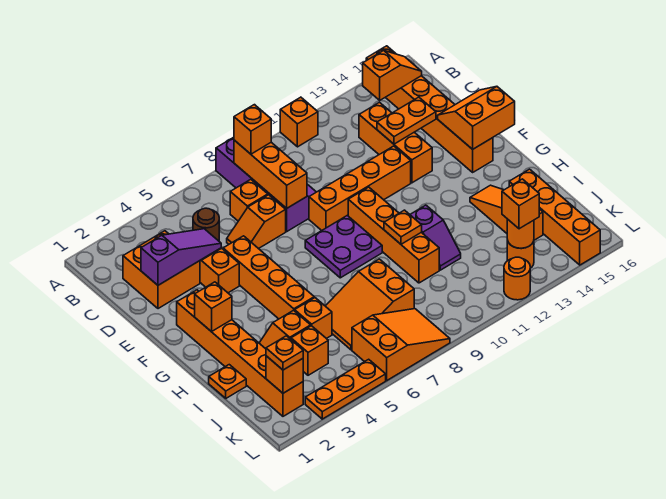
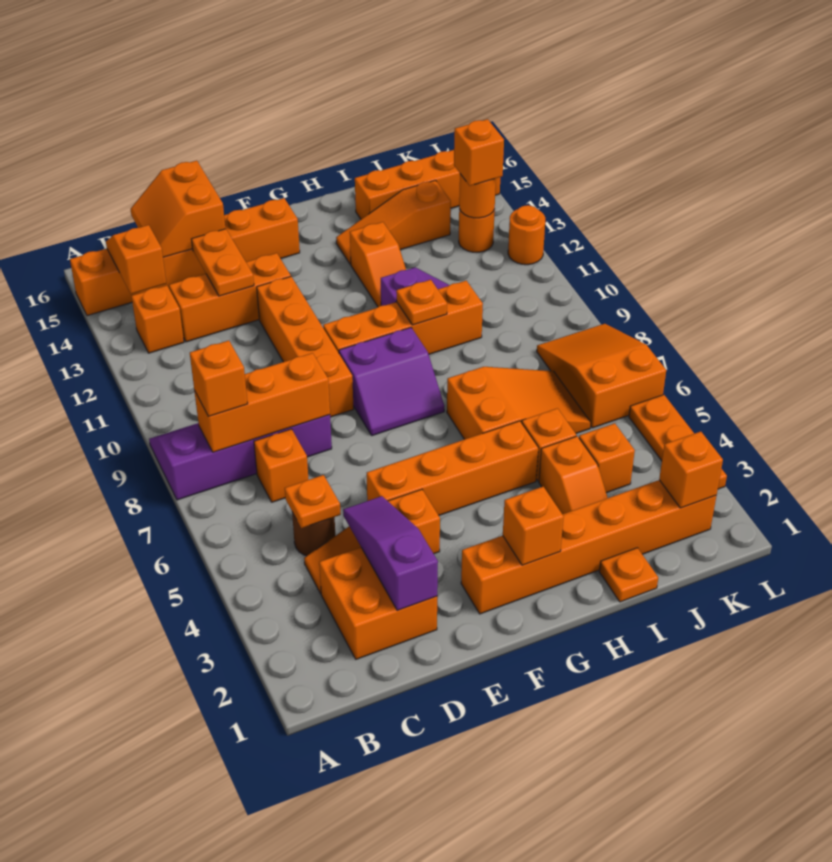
orange brick A11 level 1 -> orange brick B13 level 1
orange slope D6:D7 level 1 top 7 -> orange slope H12:H13 level 1 top 13
orange slope E15:F16 level 2 top F -> orange slope C15:D16 level 2 top D
purple plate F8:G9 level 1 -> purple slope F8:G9 level 1 top 9
orange slope I6:J8 level 1 top 8 -> orange slope H6:J7 level 1 top H
orange plate K2 level 3 -> orange plate C5 level 2

